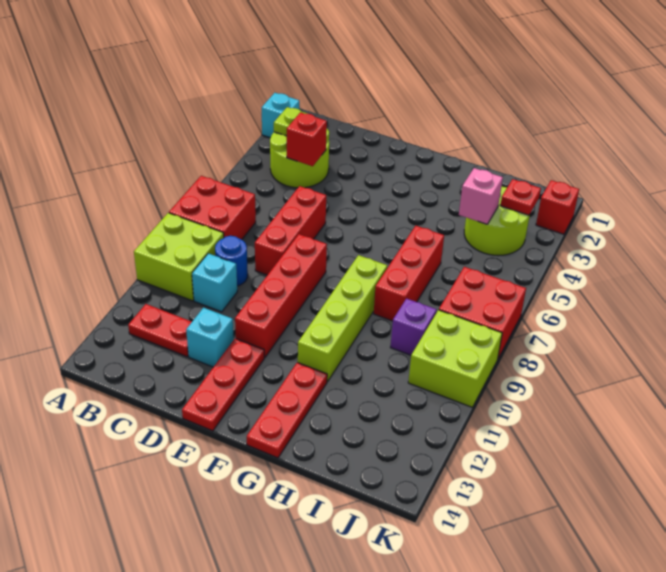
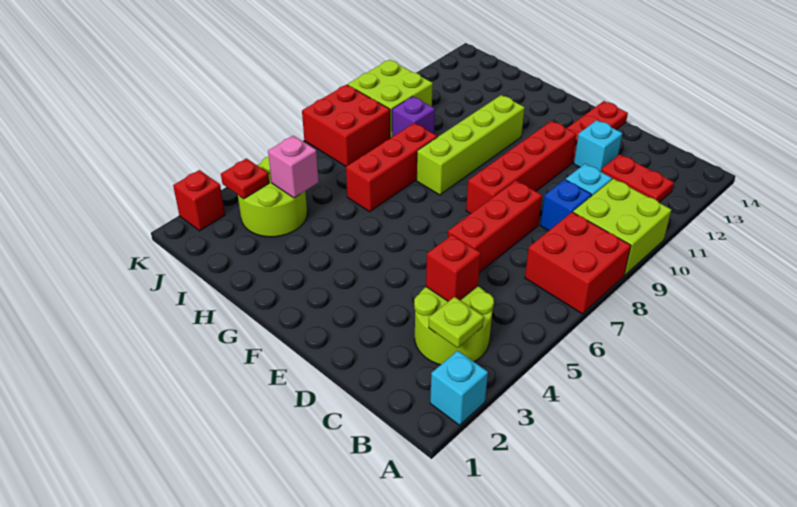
blue round brick C9 level 1 -> blue brick C9 level 1
red plate G12:G14 level 1 -> none

